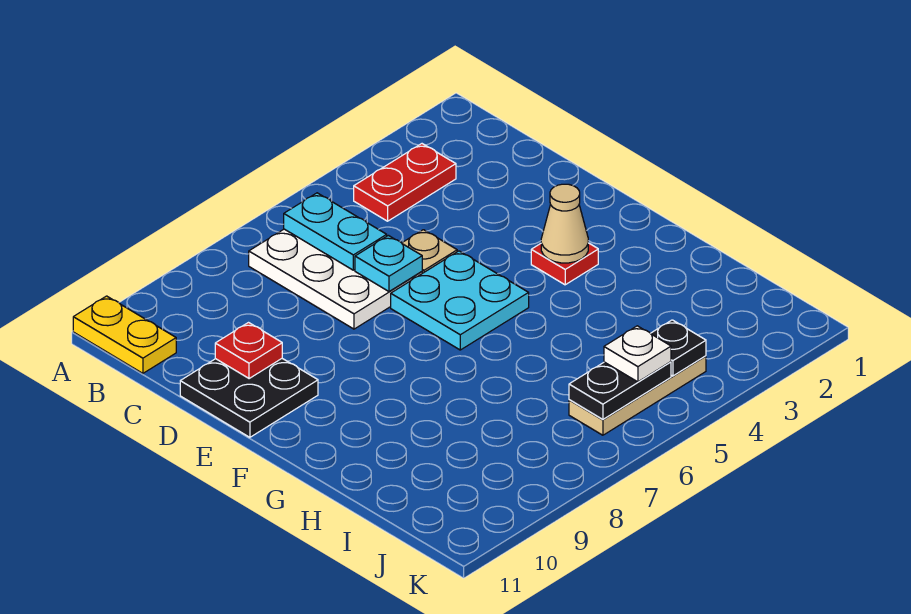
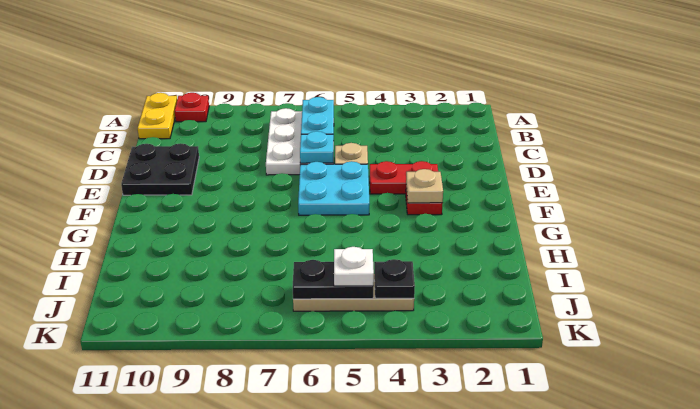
red plate B3:B4 level 1 -> red plate E3:E4 level 1
red plate D10 level 2 -> red plate A10 level 1
tan cone F3 level 2 -> tan plate F3 level 2

